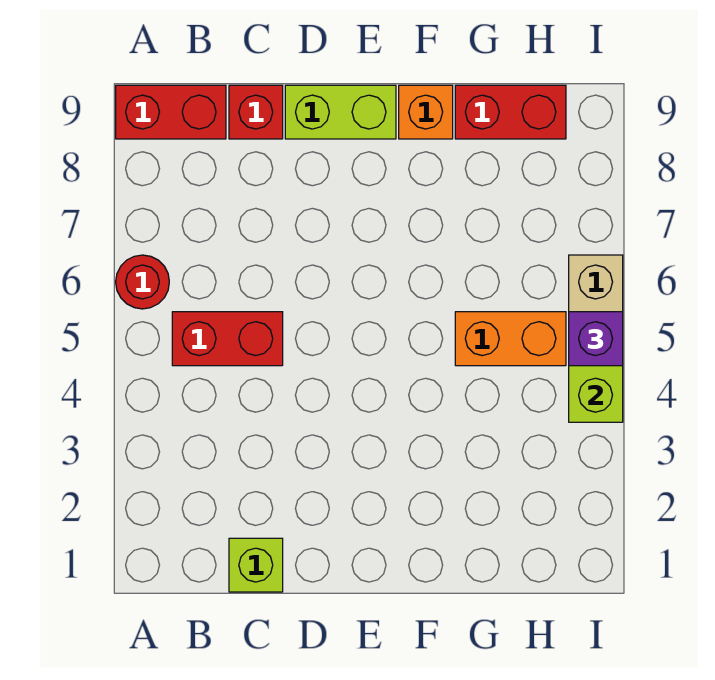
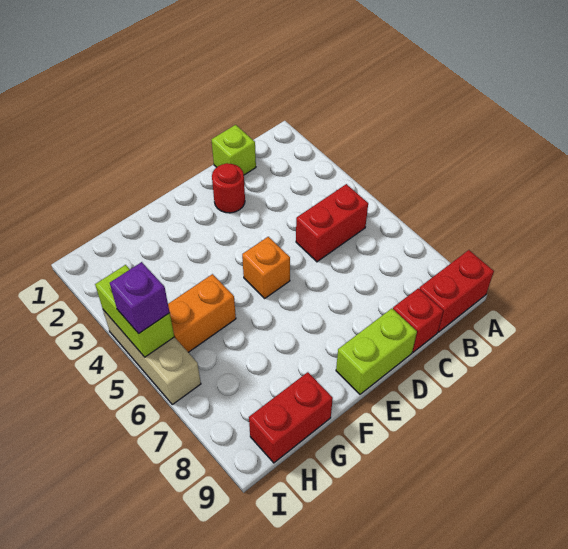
red round brick A6 level 1 -> red round brick D2 level 1
orange brick F9 level 1 -> orange brick E5 level 1

